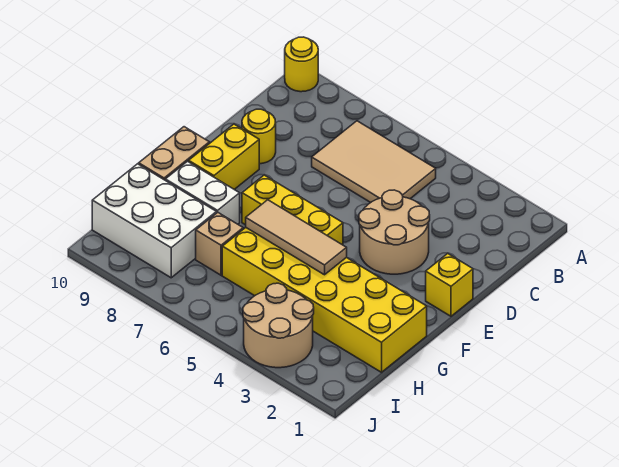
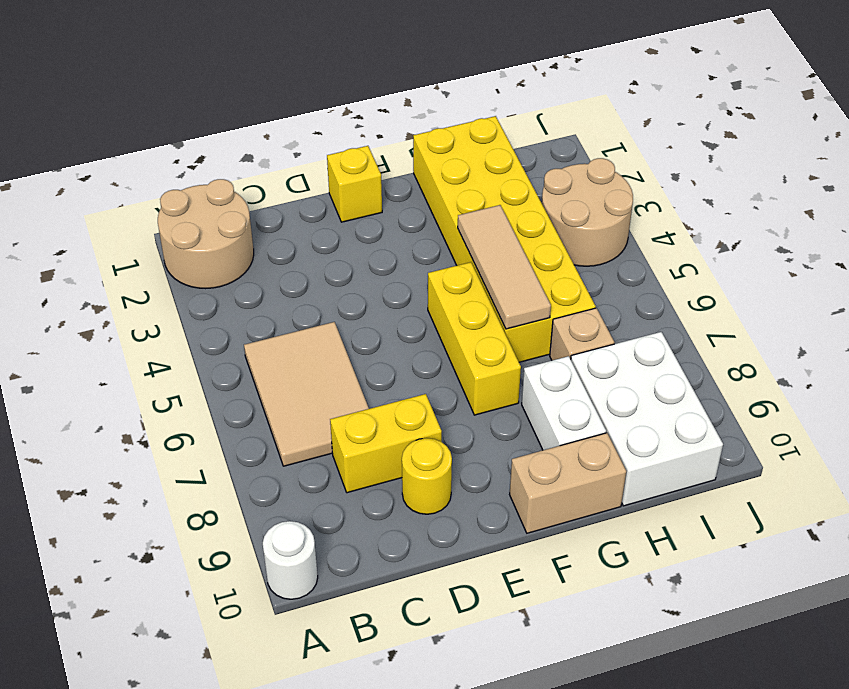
yellow round brick A10 level 1 -> white round brick A10 level 1
tan round brick D3:E4 level 1 -> tan round brick A1:B2 level 1
yellow brick E9:F9 level 1 -> yellow brick C8:D8 level 1

